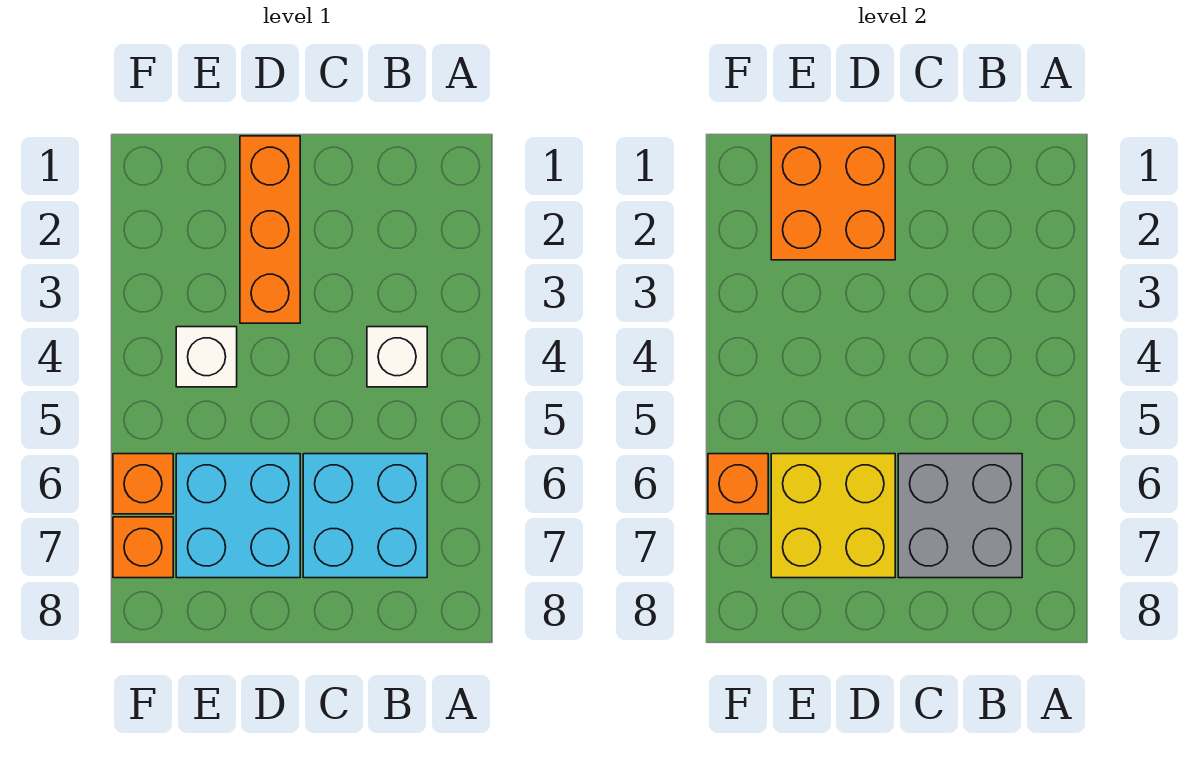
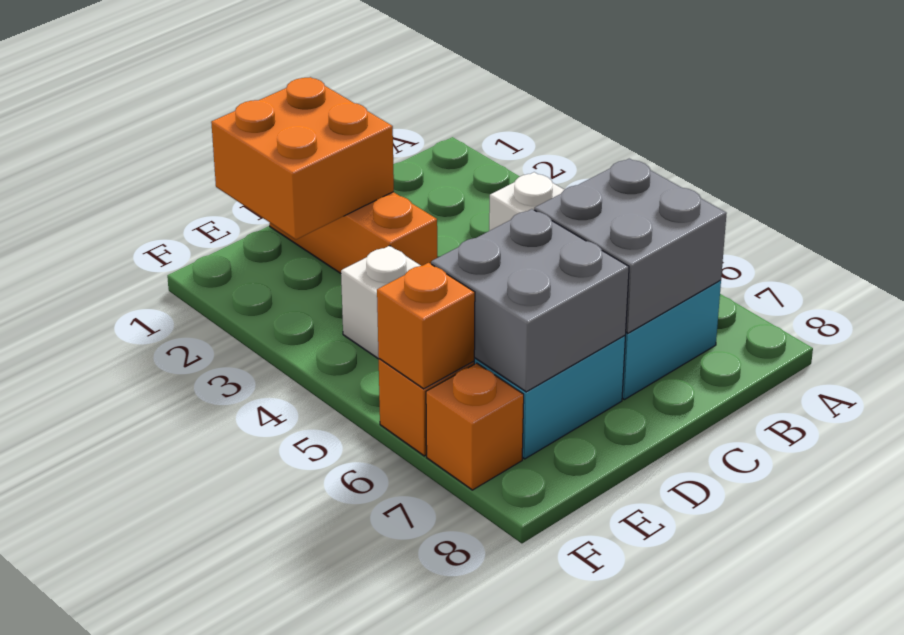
yellow brick D6:E7 level 2 -> grey brick D6:E7 level 2

